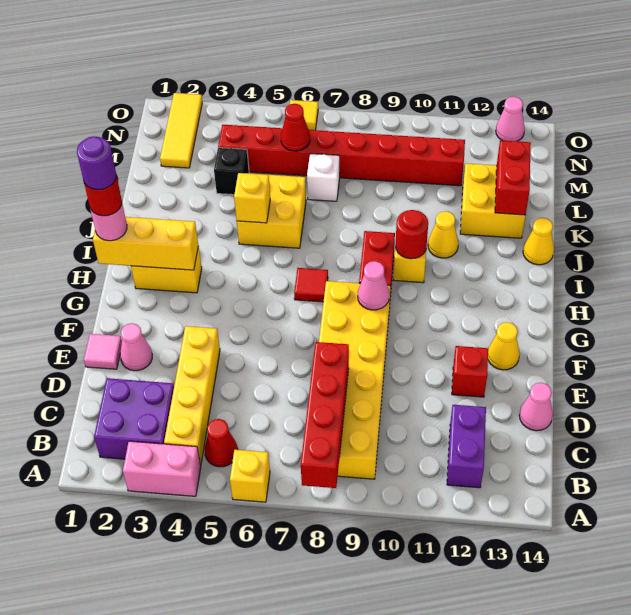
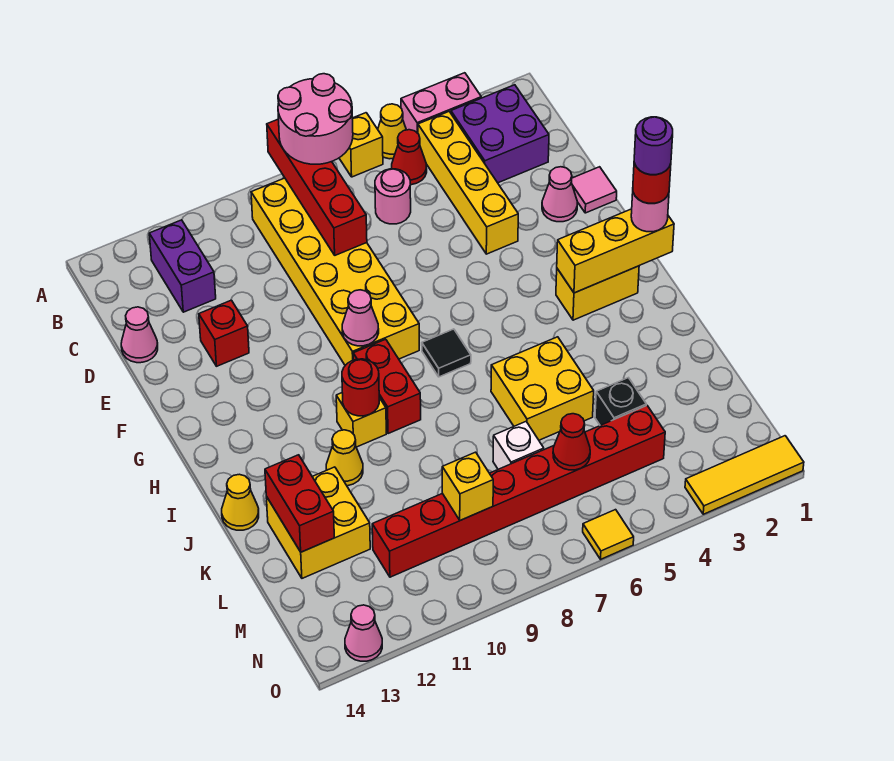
none -> pink round brick A7:B8 level 3
none -> pink round brick C6 level 1
yellow cone F13 level 1 -> yellow cone A5 level 1
red tile H7 level 1 -> black tile H7 level 1
yellow brick J5 level 2 -> yellow brick M9 level 2
yellow tile M2:O2 level 1 -> yellow tile O1:O3 level 1

